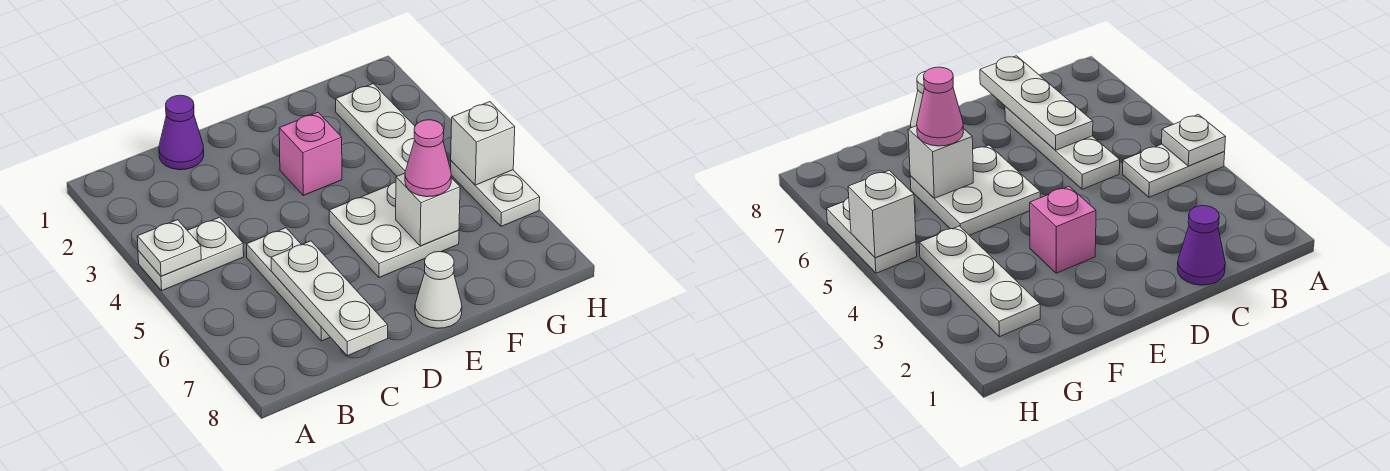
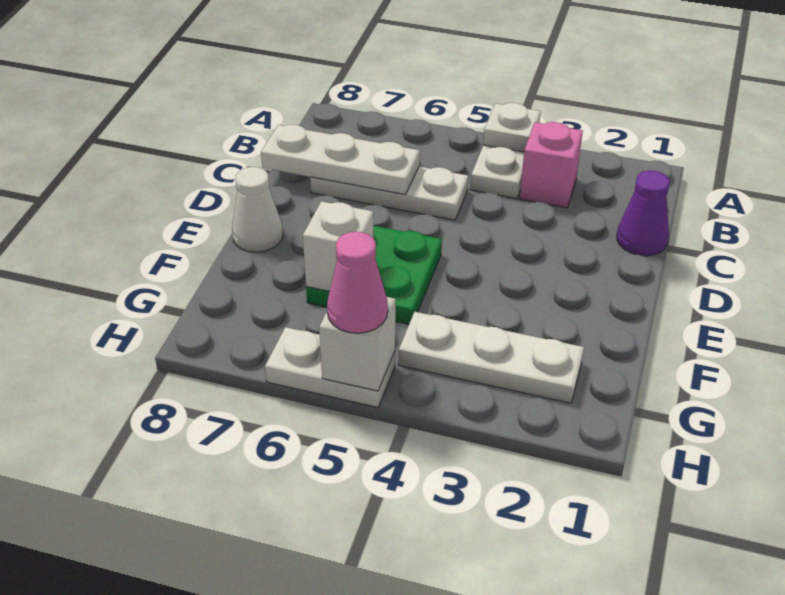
pink brick E3 level 1 -> pink brick B3 level 1
white plate E5:F6 level 1 -> green plate E5:F6 level 1
pink cone F6 level 3 -> pink cone H5 level 3

